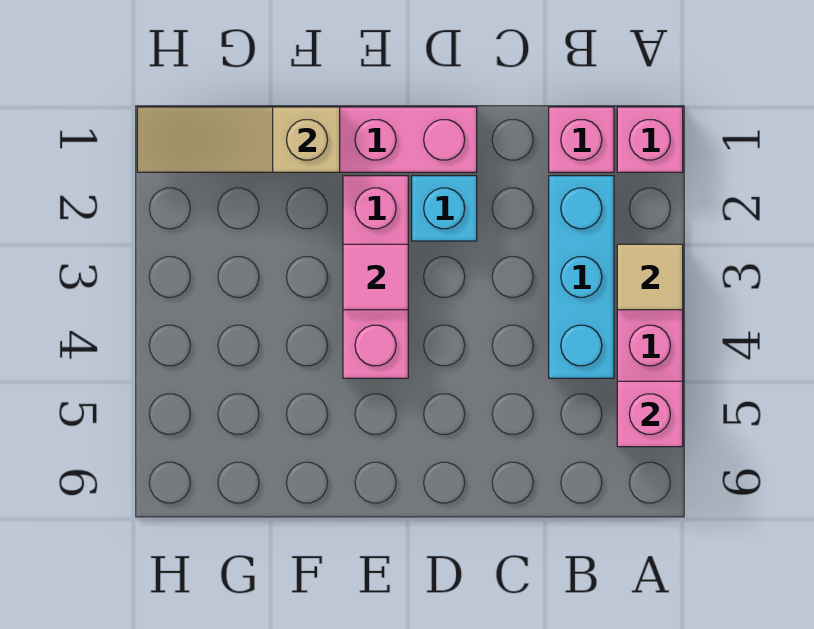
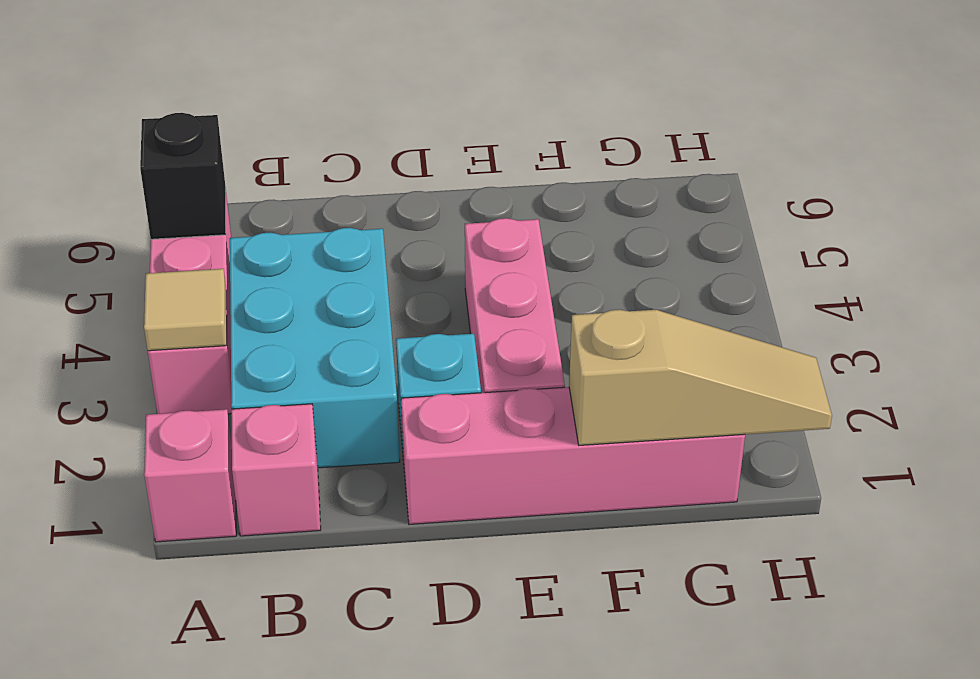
pink brick A5 level 2 -> black brick A5 level 2
cyan brick B2:B4 level 1 -> cyan brick B2:C4 level 1
pink tile E3 level 2 -> none

